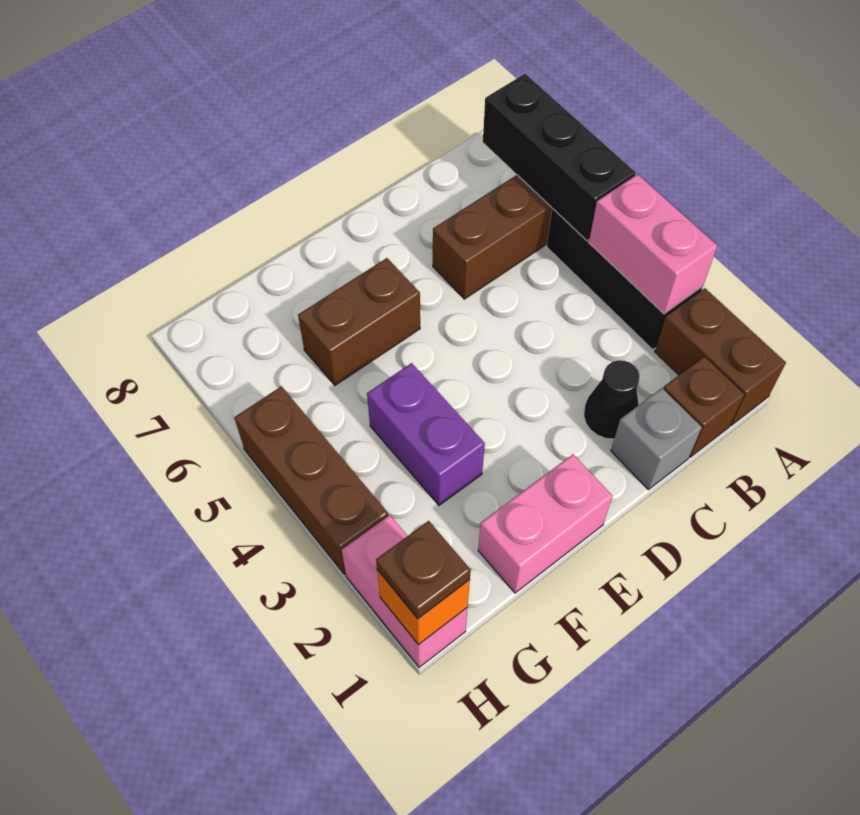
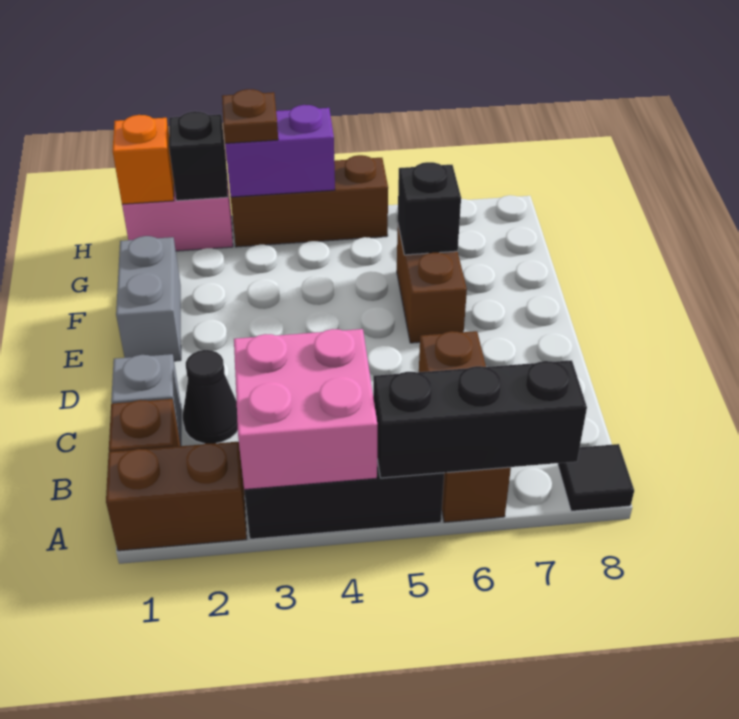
pink brick A3:A4 level 2 -> pink brick A3:B4 level 2
none -> black tile A8 level 1
pink brick E1:F1 level 1 -> grey brick E1:F1 level 1
purple brick F3:F4 level 1 -> purple brick H3:H4 level 2
none -> black brick F6 level 2
brown plate H1 level 3 -> brown plate H3 level 3
none -> black brick H2 level 2

